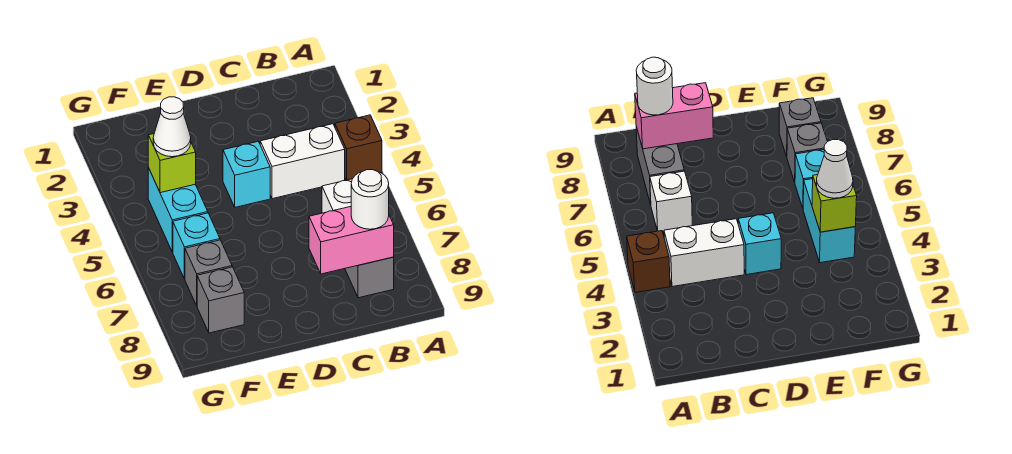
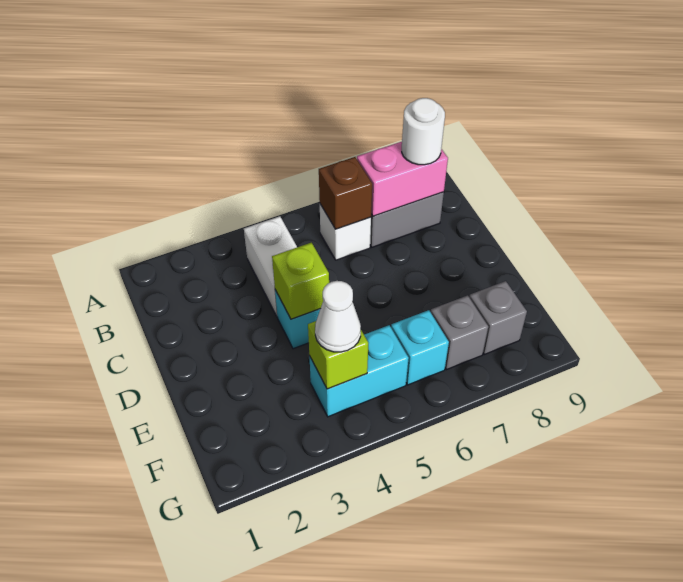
brown brick A4 level 1 -> brown brick B6 level 2
pink brick B8:C8 level 2 -> pink brick B7:B8 level 2
none -> lime brick D4 level 2

